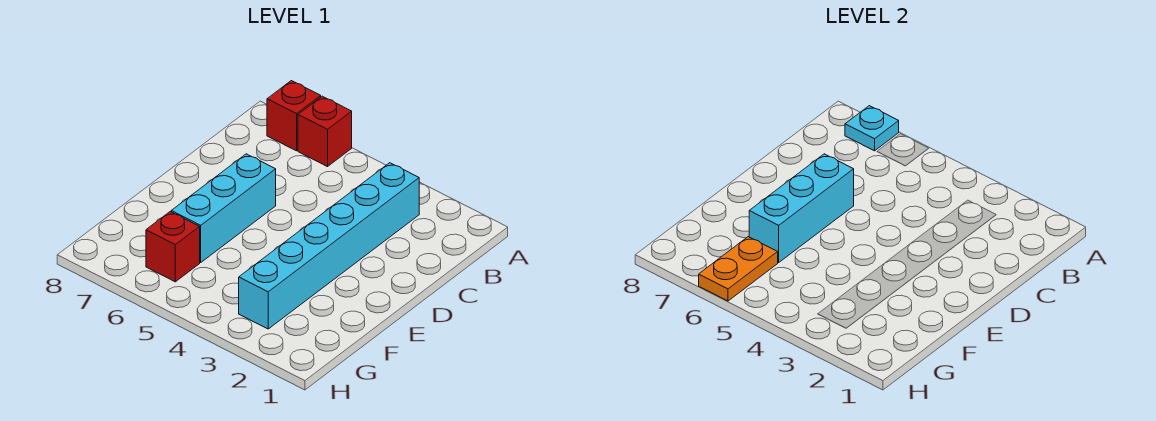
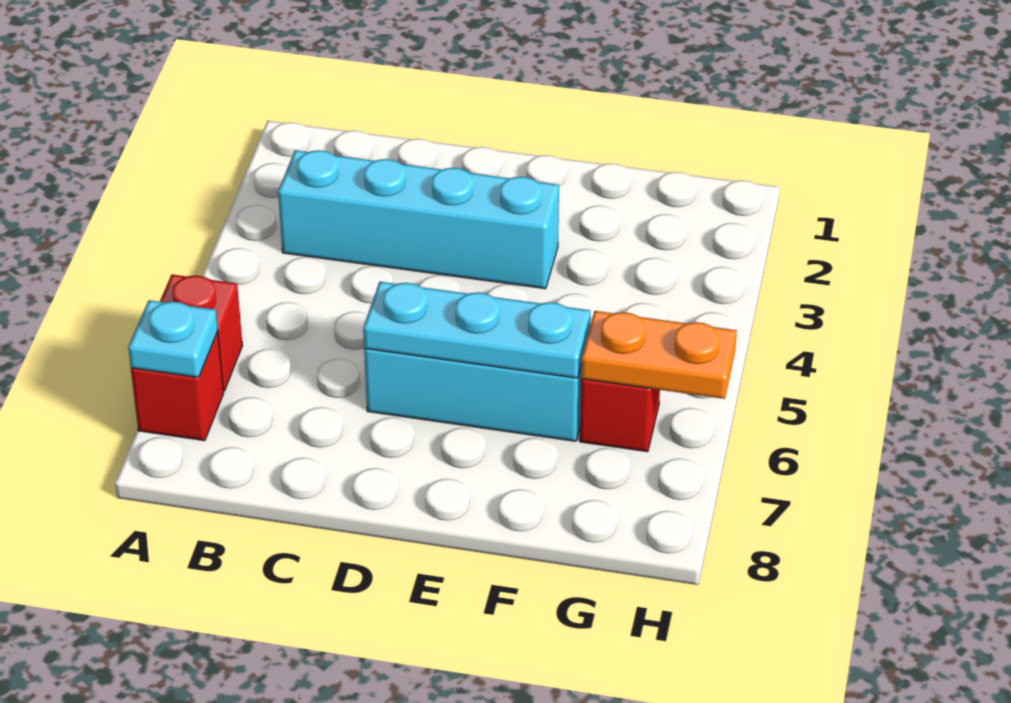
cyan brick B3:G3 level 1 -> cyan brick B3:E3 level 1
cyan brick D6:F6 level 2 -> cyan plate D6:F6 level 2

